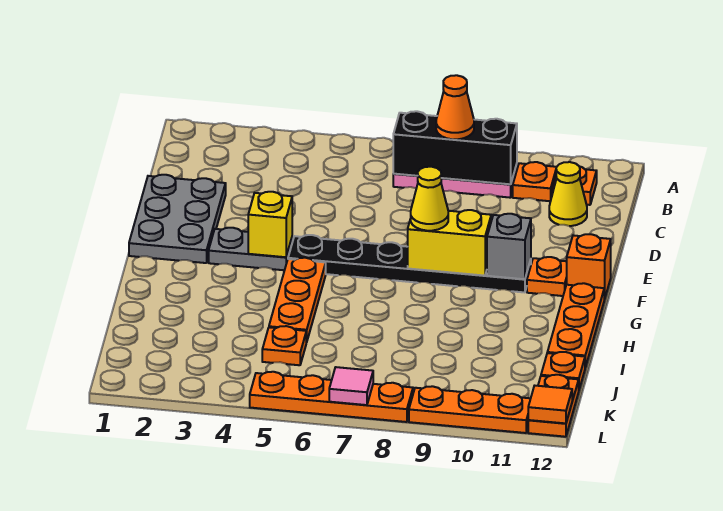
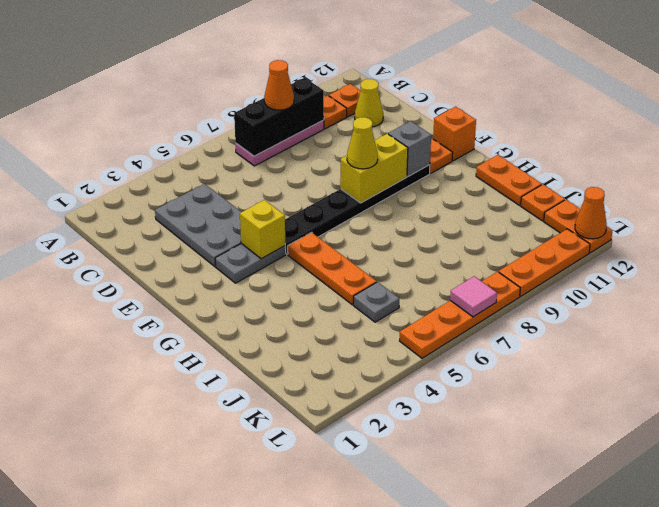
grey plate D1:F2 level 1 -> grey plate C3:E4 level 1
orange plate G12:I12 level 1 -> orange plate H12:I12 level 1
orange plate J5 level 1 -> grey plate J5 level 1
orange tile L12 level 2 -> orange cone L12 level 2

